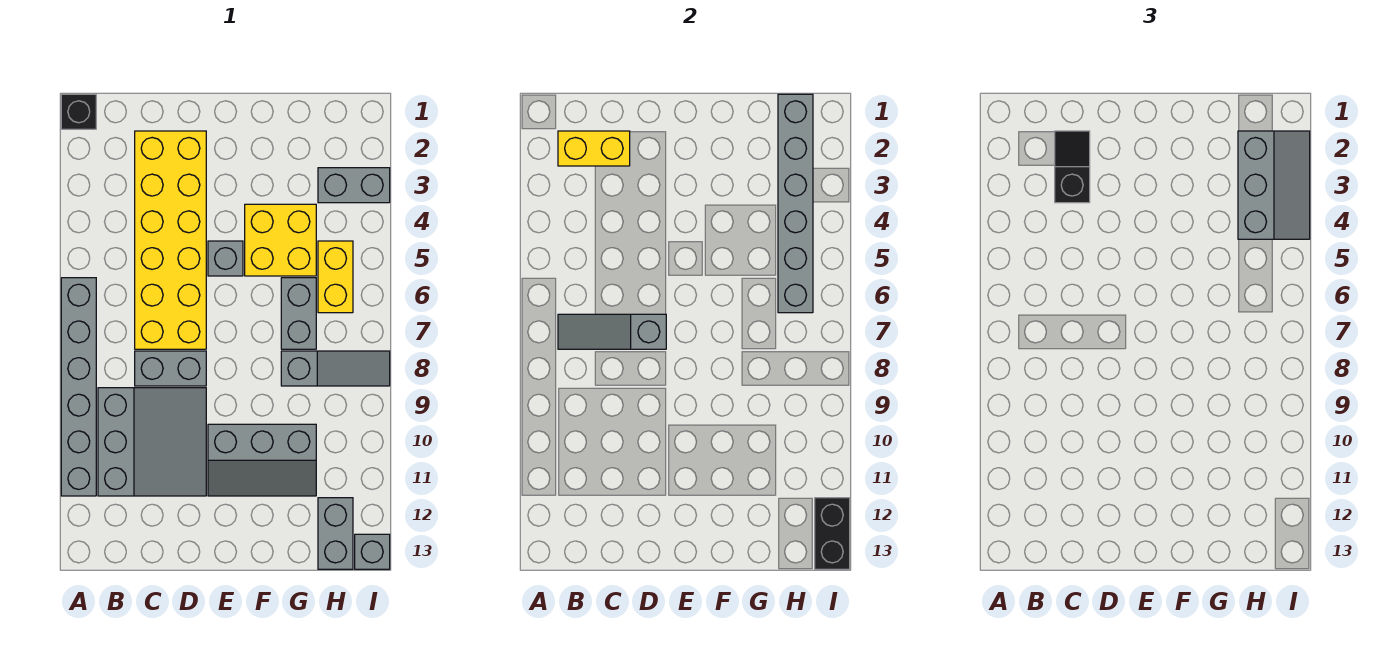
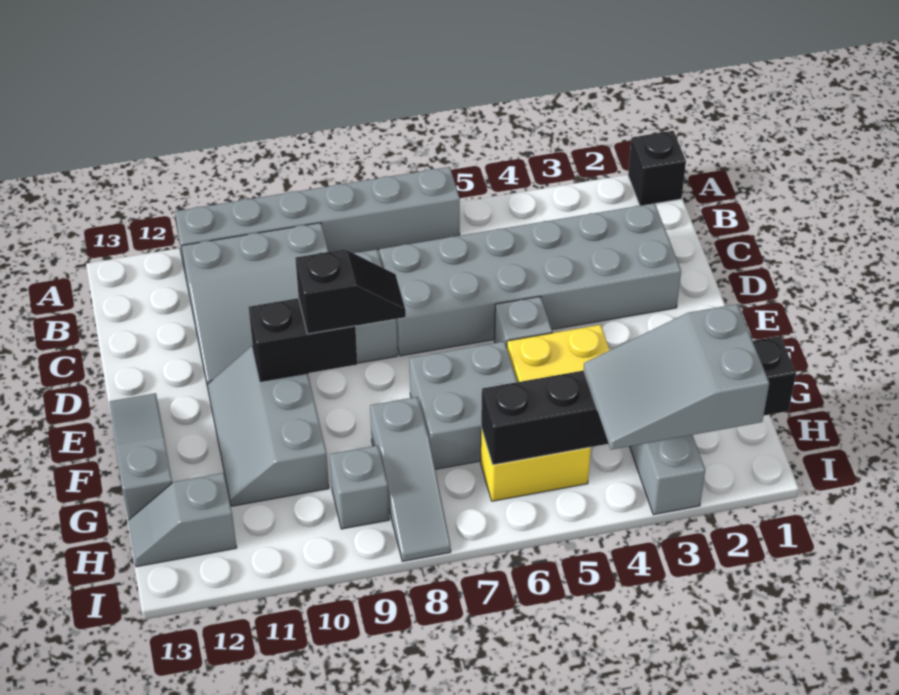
yellow brick B2:C2 level 2 -> none
grey slope B7:D7 level 2 top D -> grey slope E13:G13 level 1 top G
yellow brick C2:D7 level 1 -> grey brick C2:D7 level 1
black slope C2:C3 level 3 top 3 -> black slope E8:E9 level 3 top 9
grey brick G6:G7 level 1 -> grey brick F6:G7 level 1
grey brick H1:H6 level 2 -> black brick H1:H6 level 2
grey slope H2:I4 level 3 top H -> grey slope H2:I4 level 3 top 2
grey brick H12:H13 level 1 -> grey slope H12:H13 level 1 top 12
black brick I12:I13 level 2 -> black brick E9:E10 level 2
grey brick I13 level 1 -> grey brick H9 level 1

